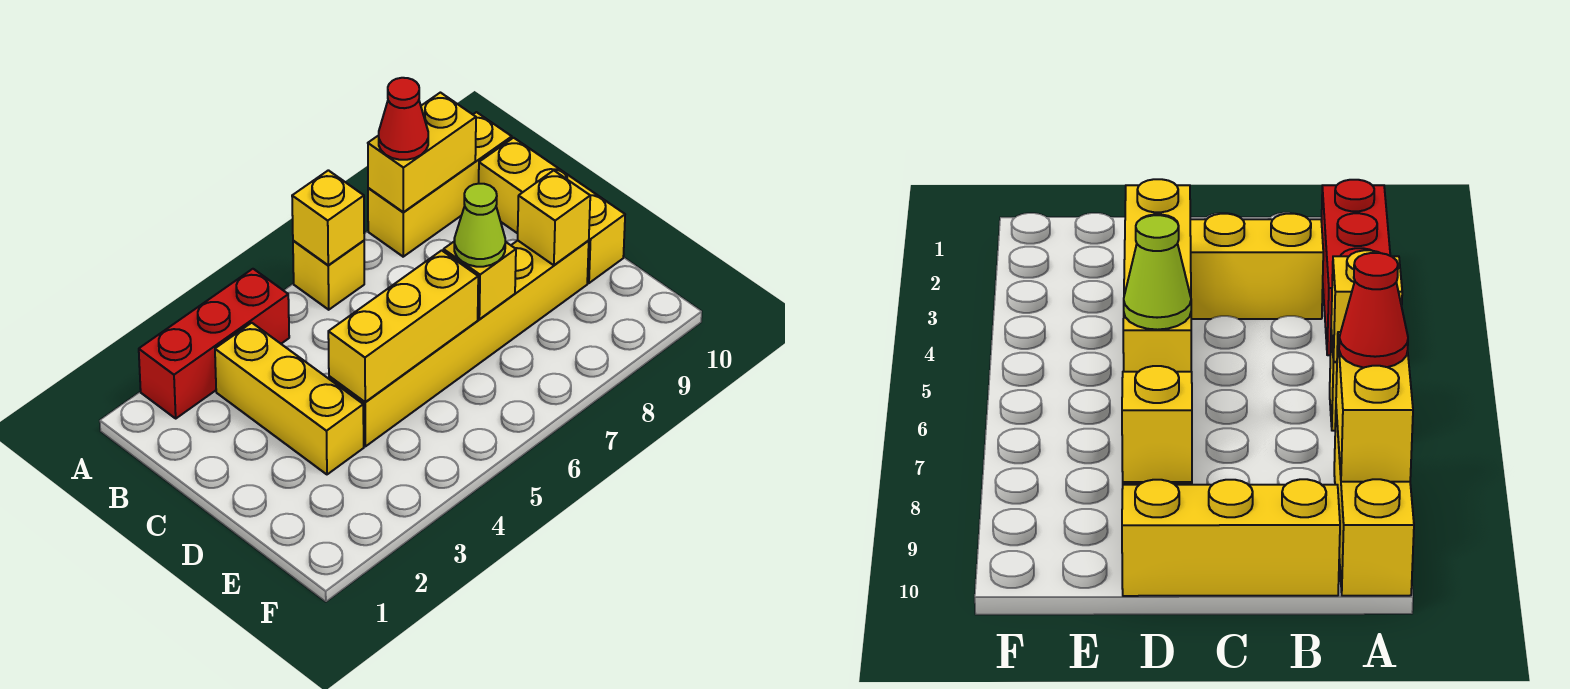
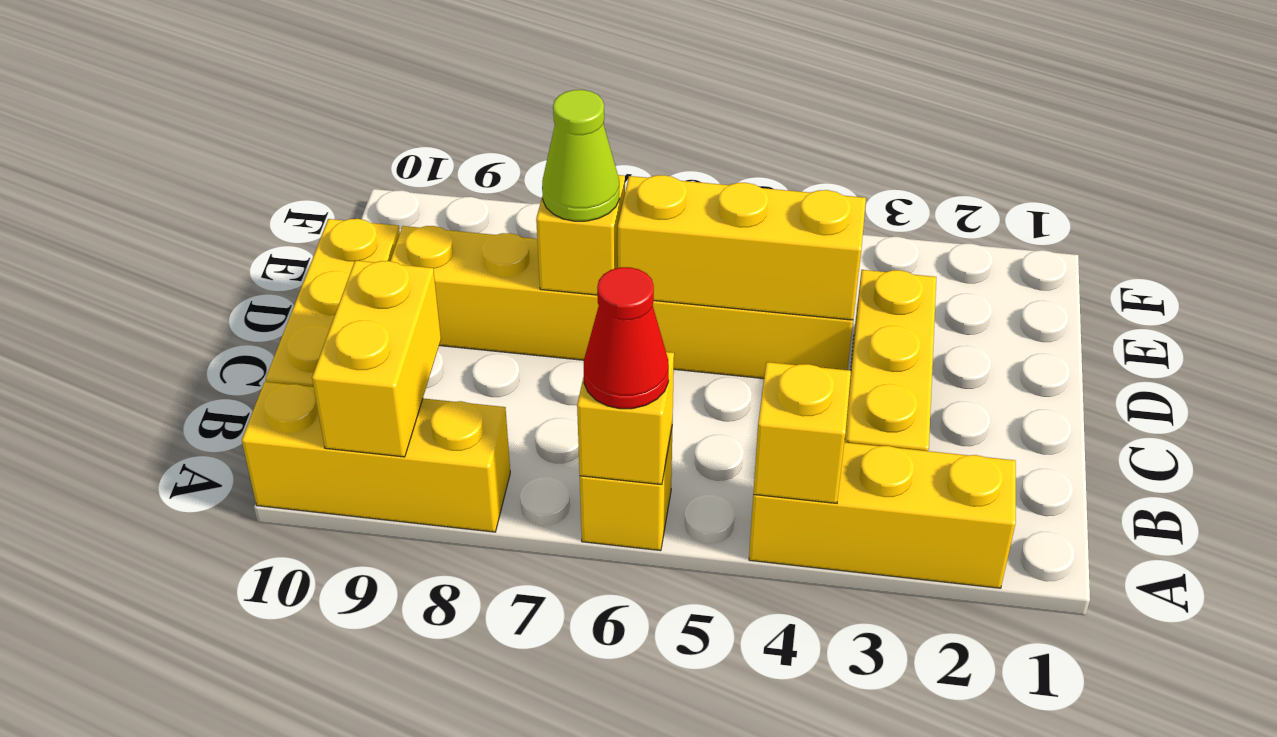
red brick A2:A4 level 1 -> yellow brick A2:A4 level 1
yellow brick A8:A9 level 2 -> yellow brick A9:B9 level 2
red cone A8 level 3 -> red cone A6 level 3
yellow brick D9 level 2 -> yellow brick A4 level 2

